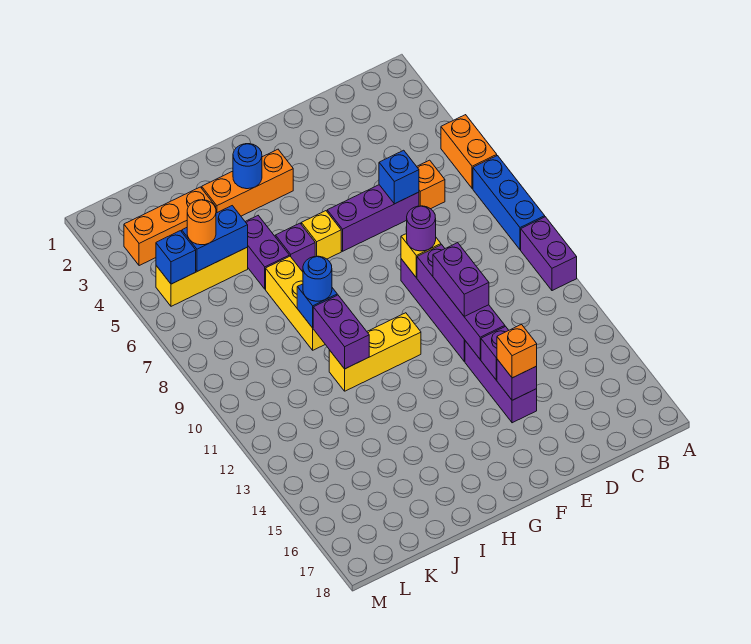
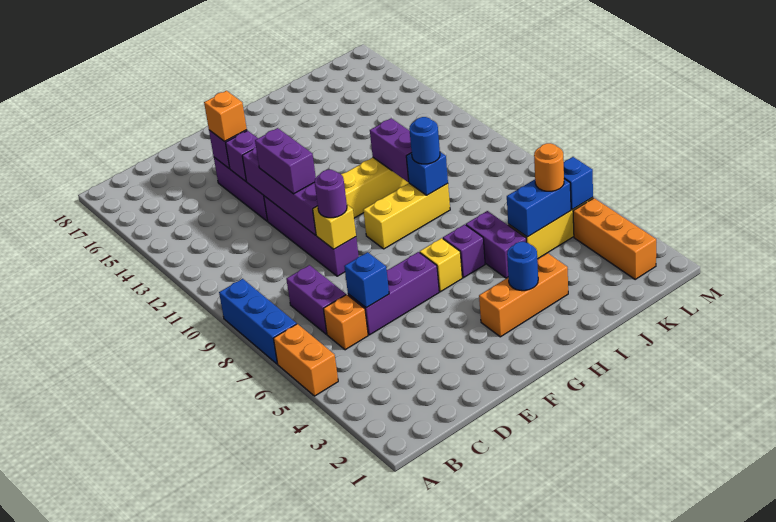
purple brick A10:A11 level 1 -> purple brick C7:C8 level 1
yellow brick I7:I9 level 1 -> yellow brick G9:I9 level 1
orange brick J3:L3 level 1 -> orange brick L2:L4 level 1

